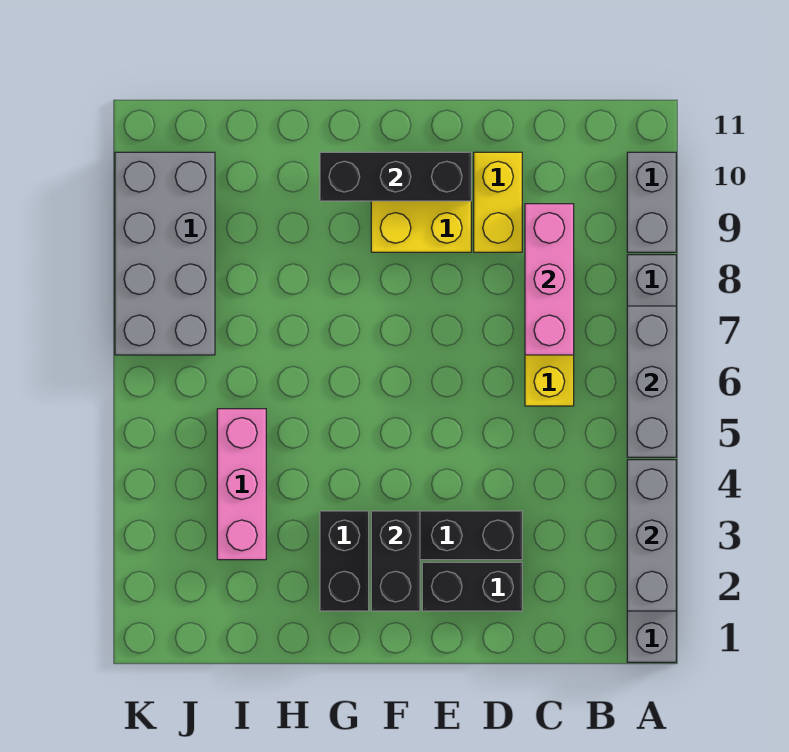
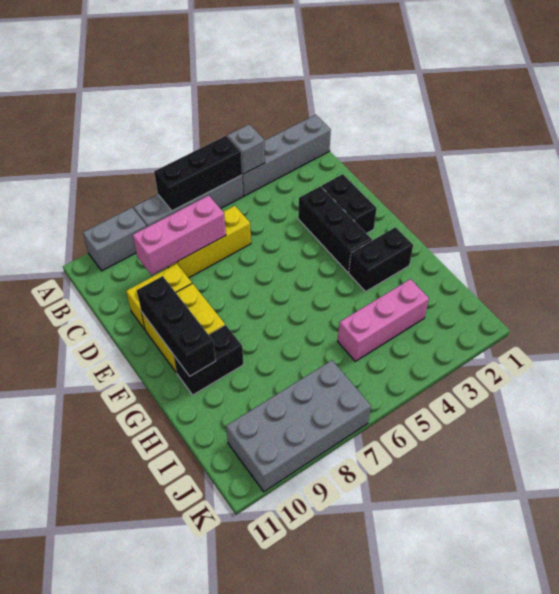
grey brick A2:A4 level 2 -> grey brick A4 level 2
grey brick A5:A7 level 2 -> black brick A5:A7 level 2
black brick F2:F3 level 2 -> black brick G9:G10 level 1

